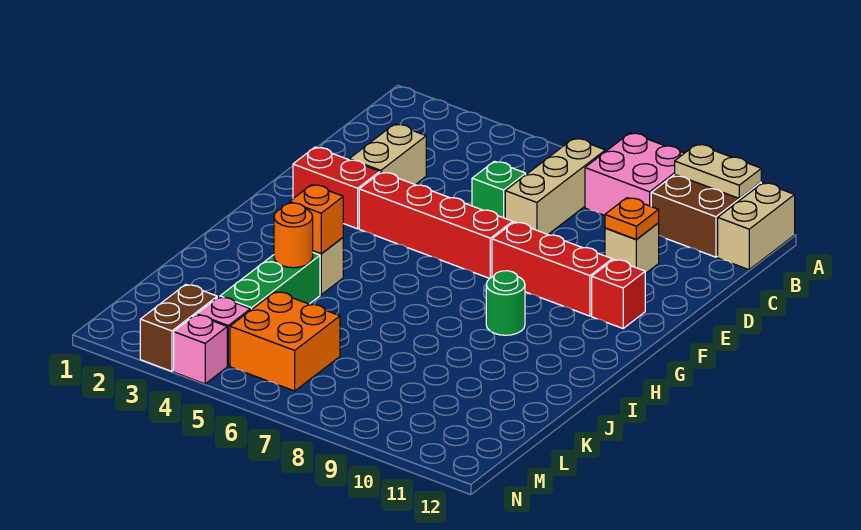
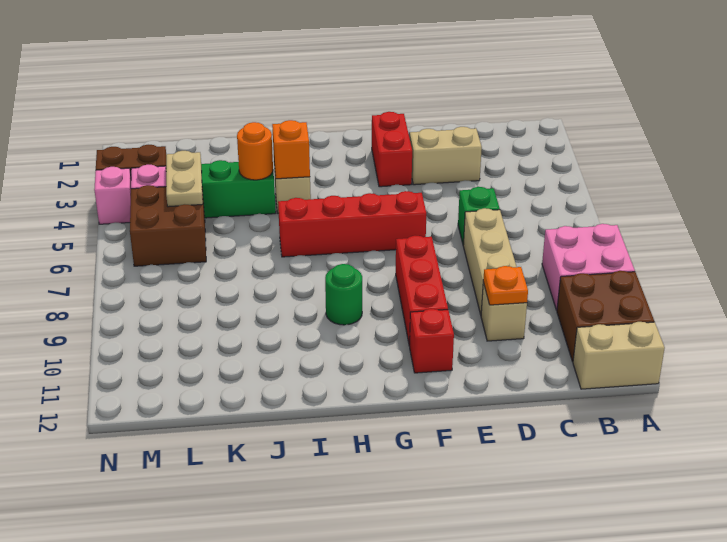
tan plate A10:A11 level 2 -> tan plate L4:L5 level 2
tan brick B7:D7 level 1 -> tan brick D7:D9 level 1
red brick F4:F7 level 1 -> red brick F6:I6 level 1
orange brick L5:M6 level 1 -> brown brick L5:M6 level 1

